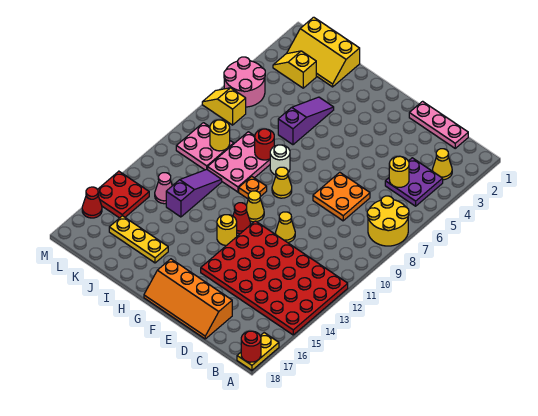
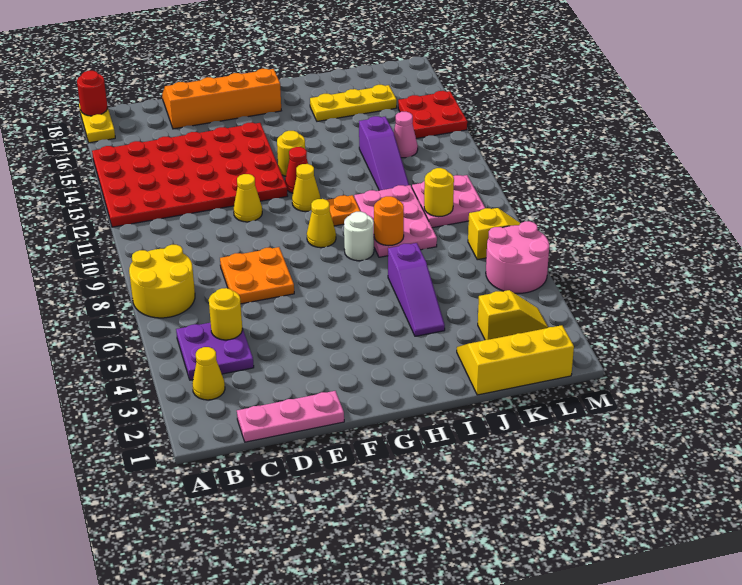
red round brick I8 level 2 -> orange round brick I8 level 2
red cone M16 level 1 -> none

